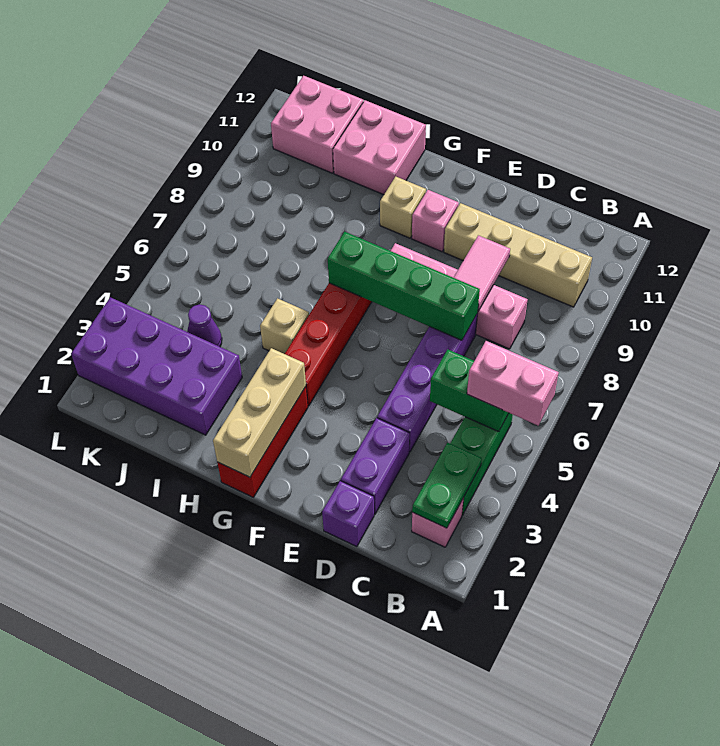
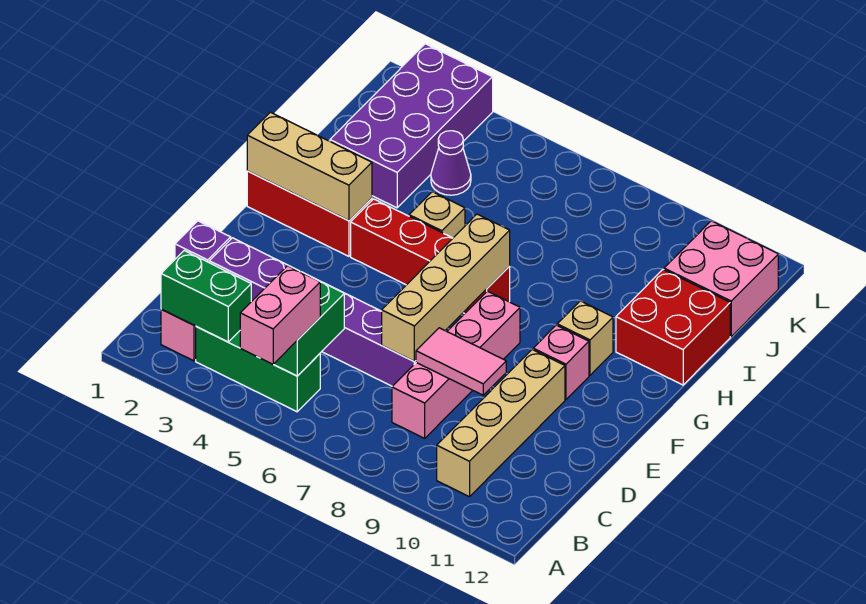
green plate B2:B3 level 2 -> green brick B2:B3 level 2
green brick D7:G7 level 2 -> tan brick D7:G7 level 2
pink brick H11:I12 level 1 -> red brick H11:I12 level 1

